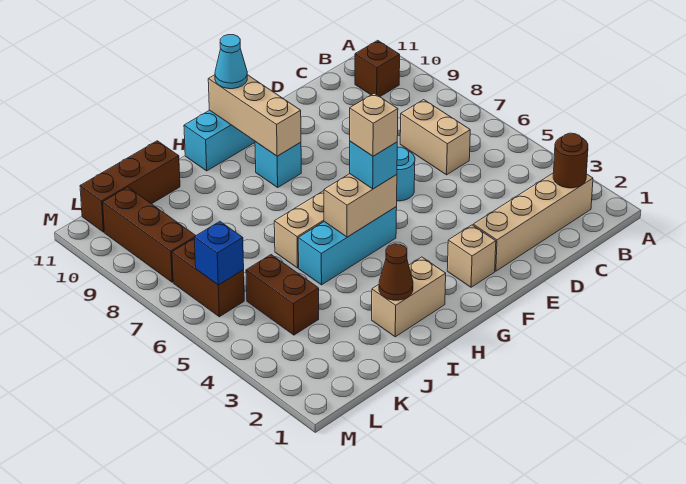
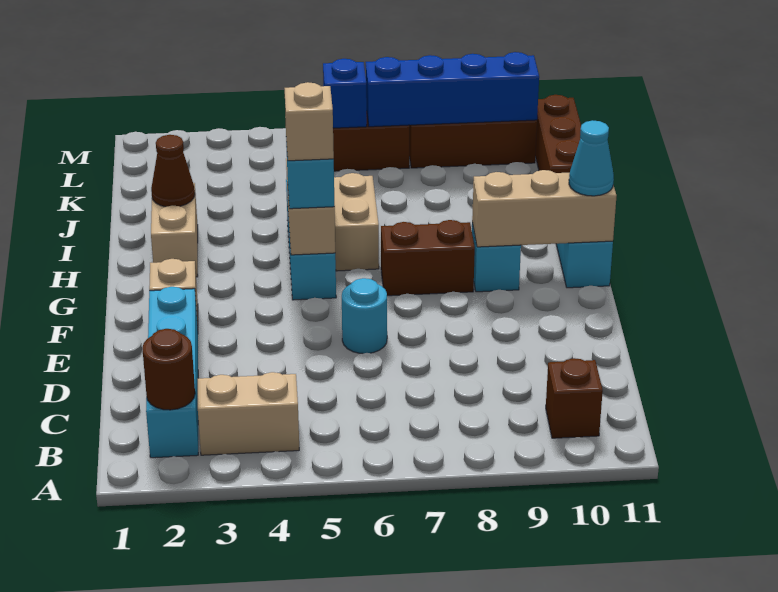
tan brick B2:E2 level 1 -> cyan brick B2:E2 level 1
tan brick C6:C7 level 1 -> tan brick B3:B4 level 1
brown brick K4:K5 level 1 -> brown brick G7:G8 level 1
none -> blue brick L7:L10 level 2

